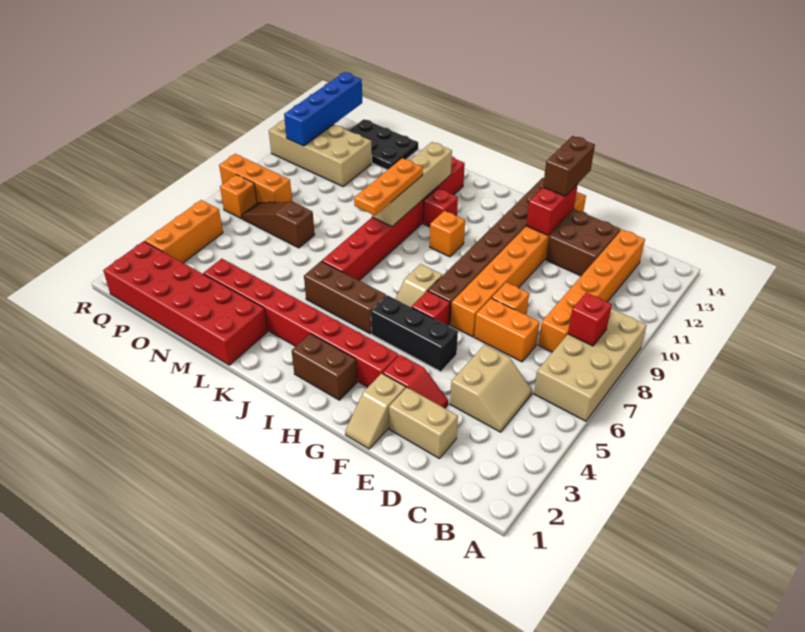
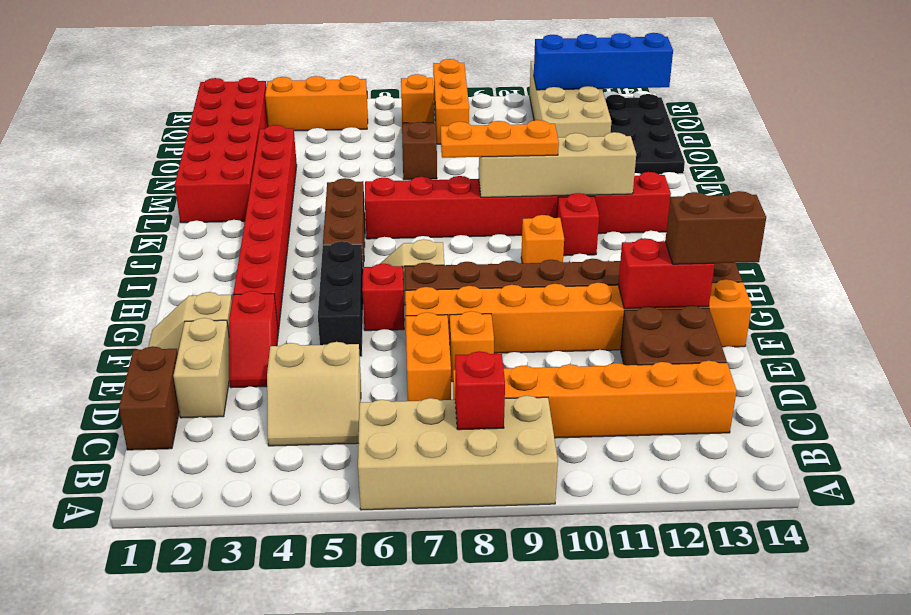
brown brick H2:I2 level 1 -> brown brick C1:D1 level 1
black plate N13:P14 level 1 -> black plate N13:Q14 level 1

